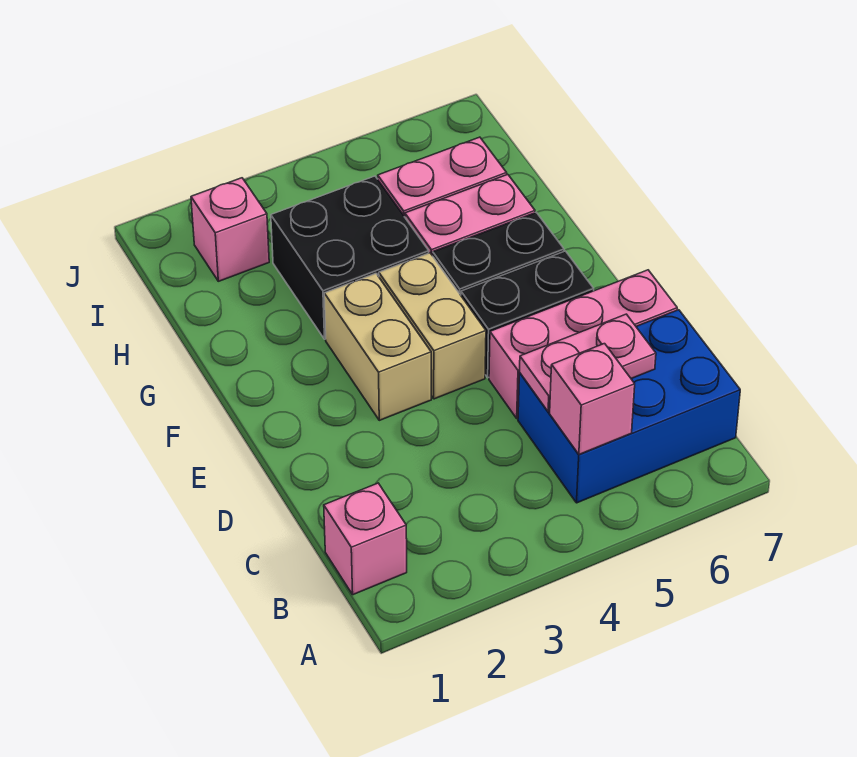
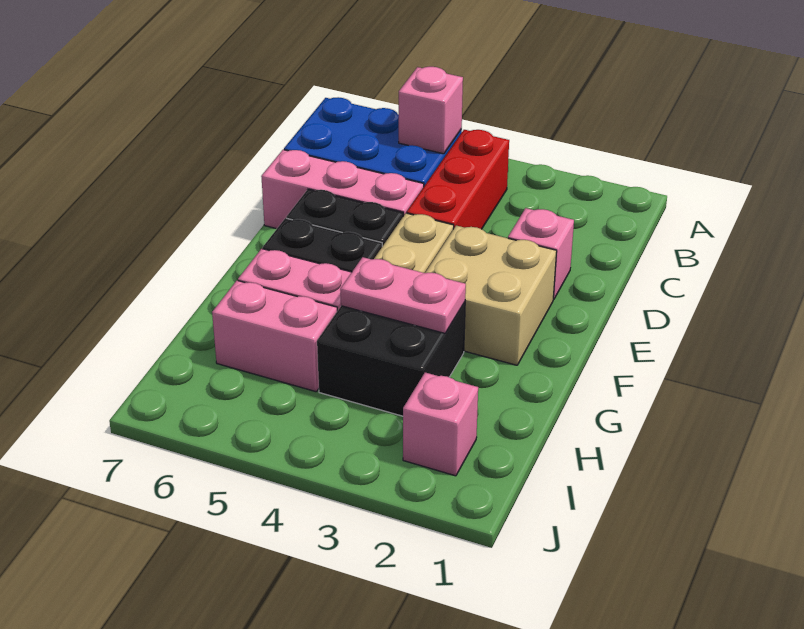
pink brick B1 level 1 -> pink brick D2 level 1
none -> red brick B4:D4 level 1
pink plate C5:C6 level 2 -> pink plate G3:G4 level 2
tan brick E3:F3 level 1 -> tan brick E2:F3 level 1

